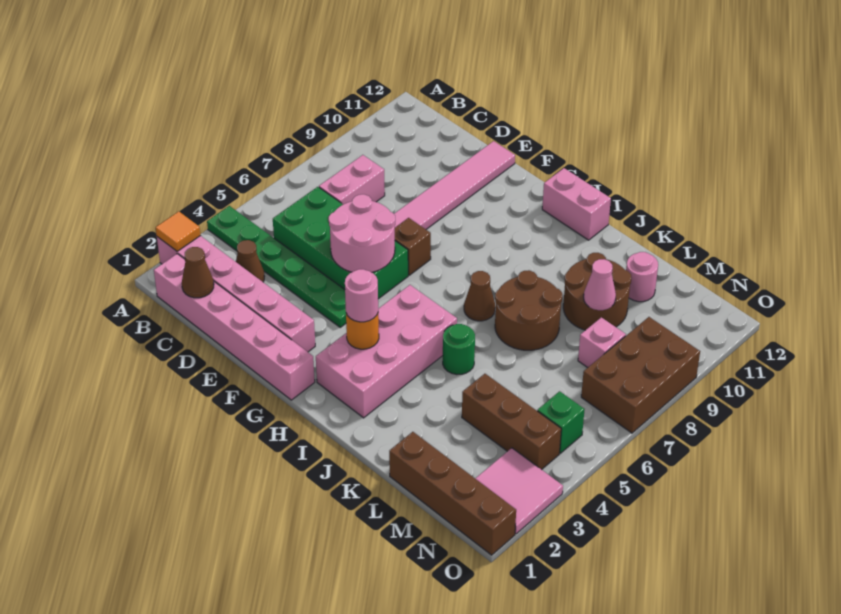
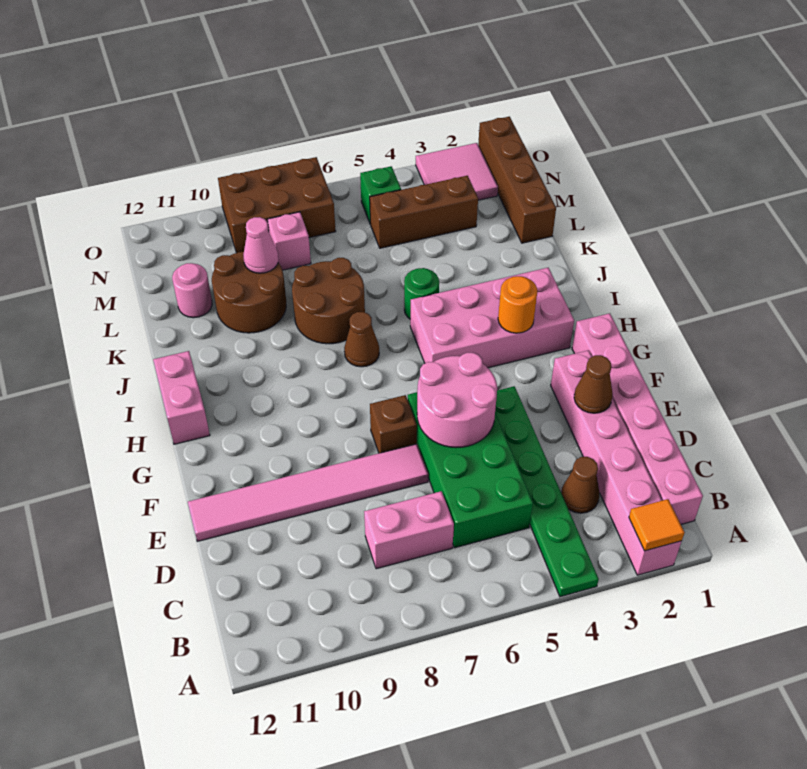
brown cone C1 level 2 -> brown cone E2 level 2
pink round brick H3 level 3 -> none
brown brick L4:N4 level 1 -> brown brick M3:M5 level 1

